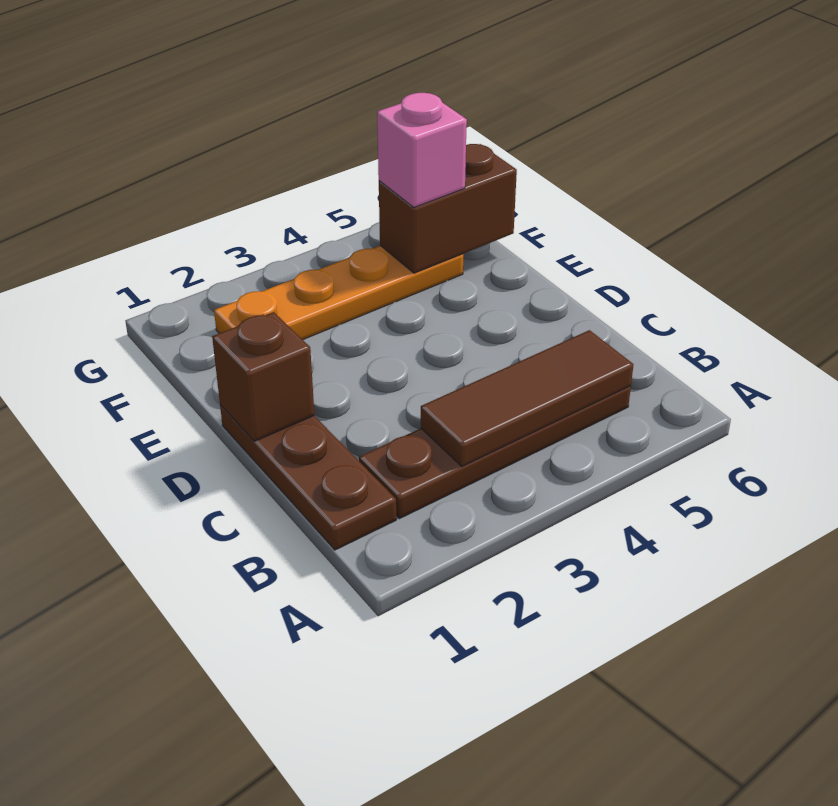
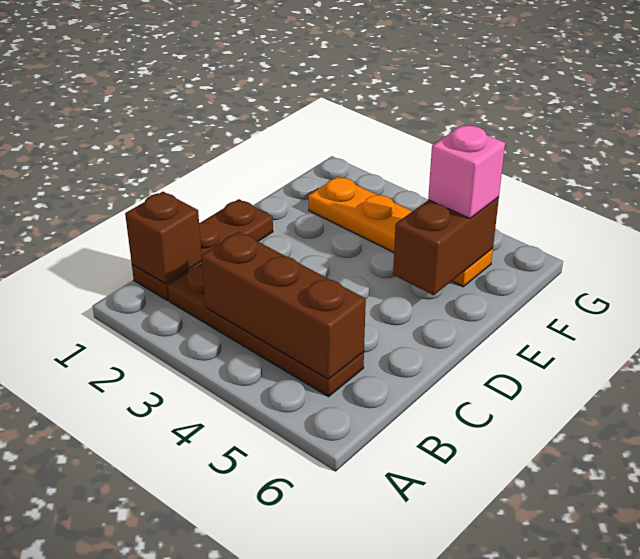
brown tile B3:B5 level 2 -> brown brick B3:B5 level 2
brown brick D1 level 2 -> brown brick B1 level 2
brown brick F5:F6 level 2 -> brown brick E5:F5 level 2

